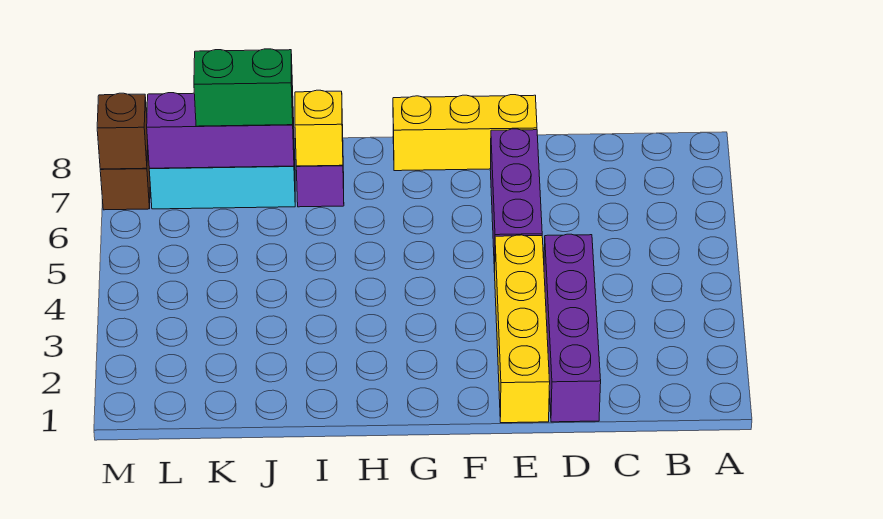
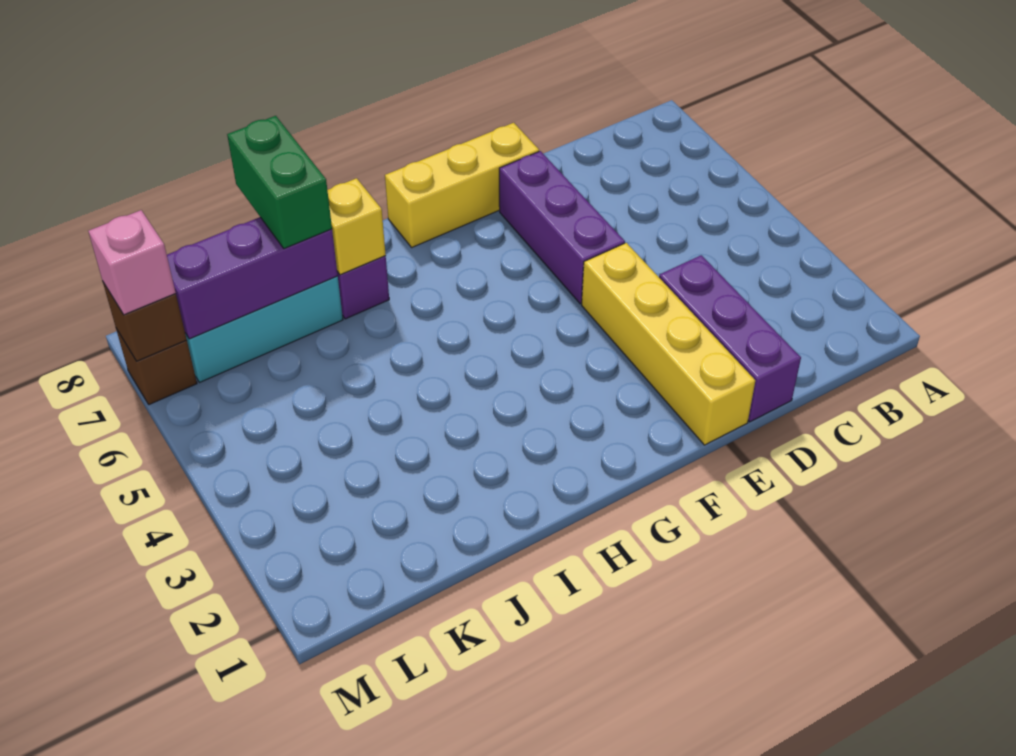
purple brick D1:D4 level 1 -> purple brick D1:D3 level 1
green brick J7:K7 level 3 -> green brick J7:J8 level 3
none -> pink brick M7 level 3

